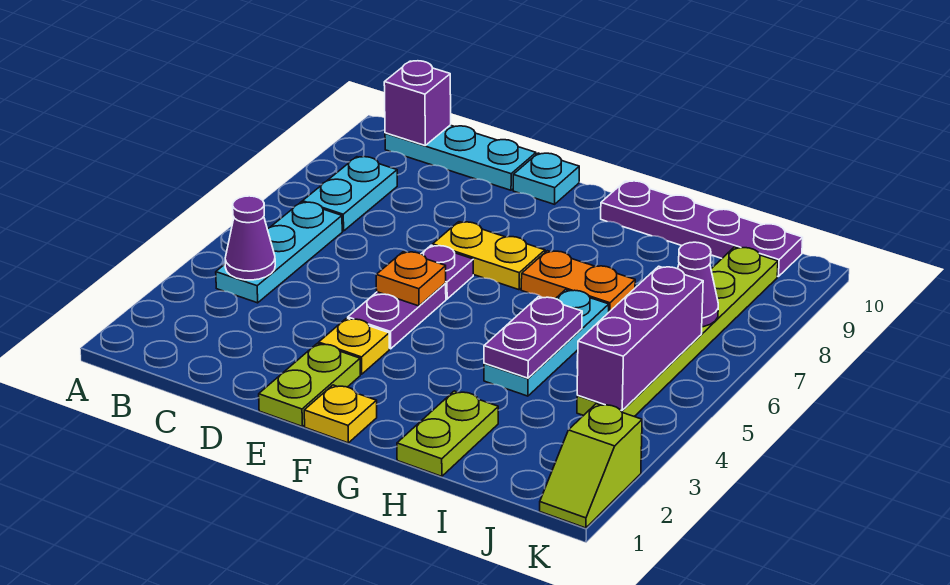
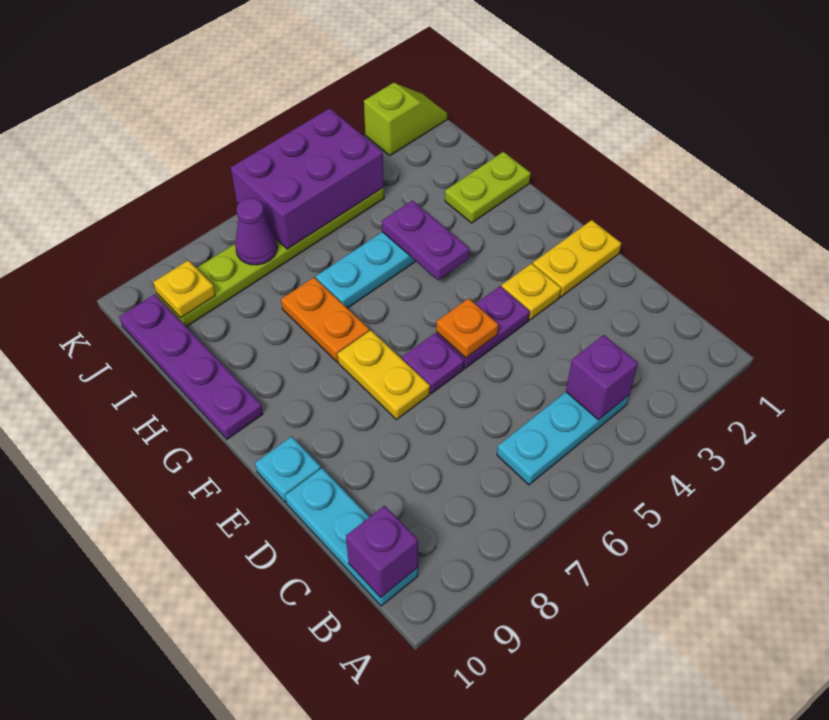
purple cone B4 level 2 -> purple brick B4 level 2
cyan plate B7:B8 level 1 -> none
lime plate E1:E2 level 1 -> yellow plate E1:E2 level 1
yellow plate F1 level 1 -> yellow plate J9 level 2
purple plate H4:H5 level 2 -> purple plate G4:H4 level 2
purple brick J4:J6 level 2 -> purple brick J4:K6 level 2

